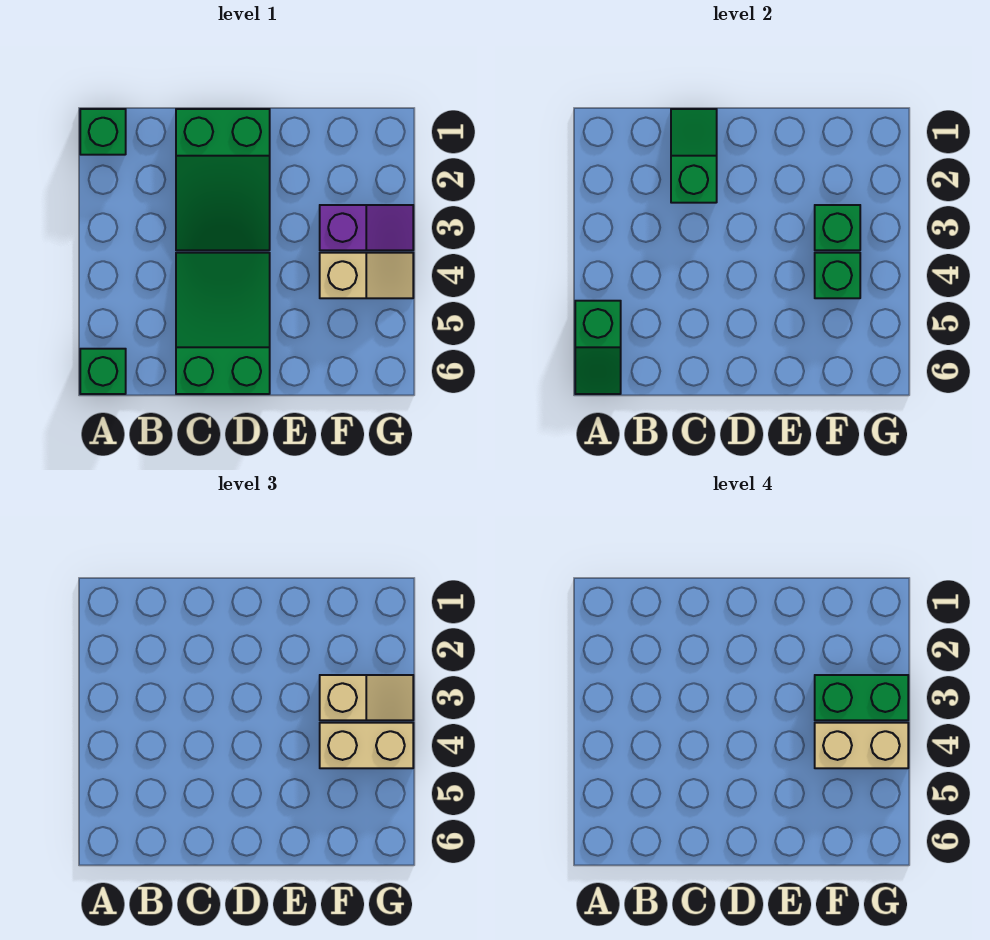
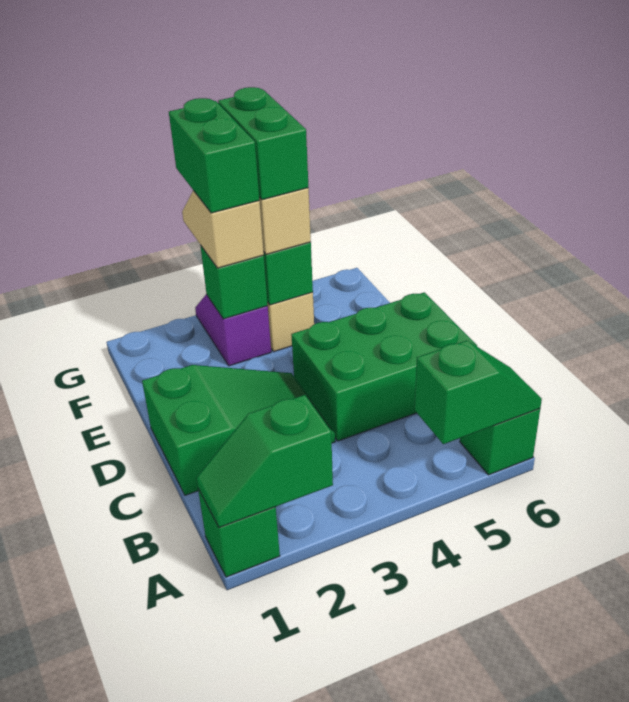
green slope C1:C2 level 2 top 2 -> green slope A1:A2 level 2 top 2
green slope C4:D6 level 1 top 6 -> green brick C4:D6 level 1
tan brick F4:G4 level 4 -> green brick F4:G4 level 4

